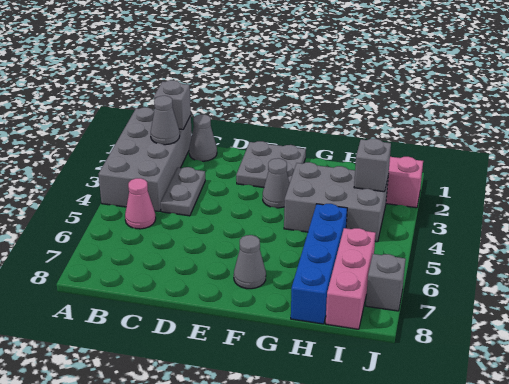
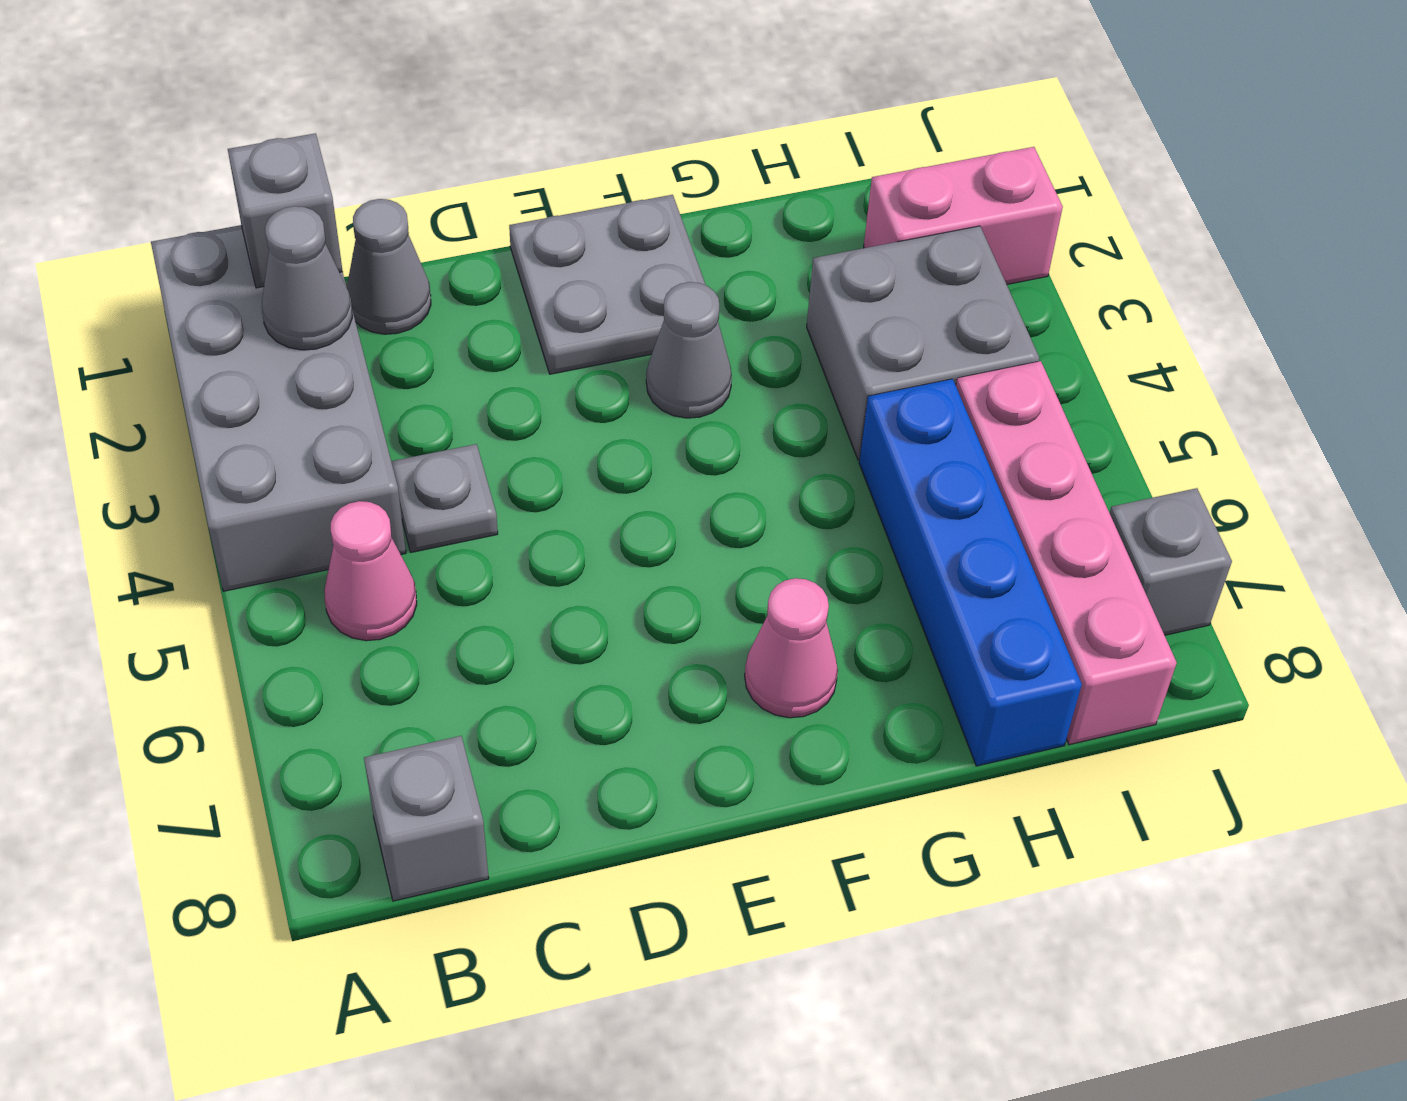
grey plate C3:C4 level 1 -> grey plate C4 level 1
grey cone F7 level 1 -> pink cone F7 level 1
grey brick G3:I4 level 1 -> grey brick H3:I4 level 1
grey brick I3 level 2 -> grey brick B8 level 1
pink brick I6:I8 level 1 -> pink brick I5:I8 level 1

